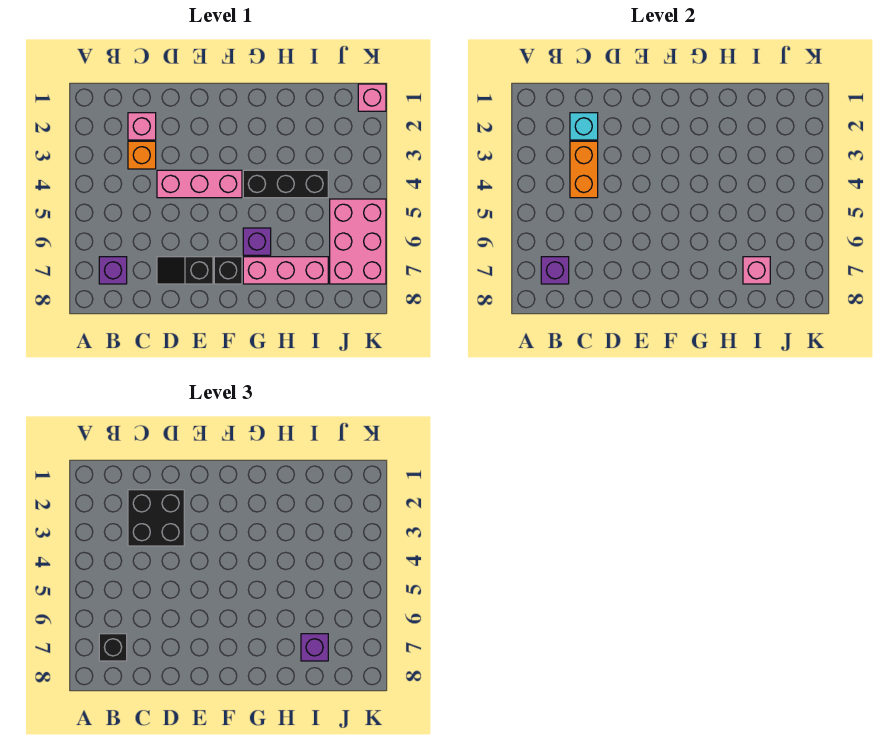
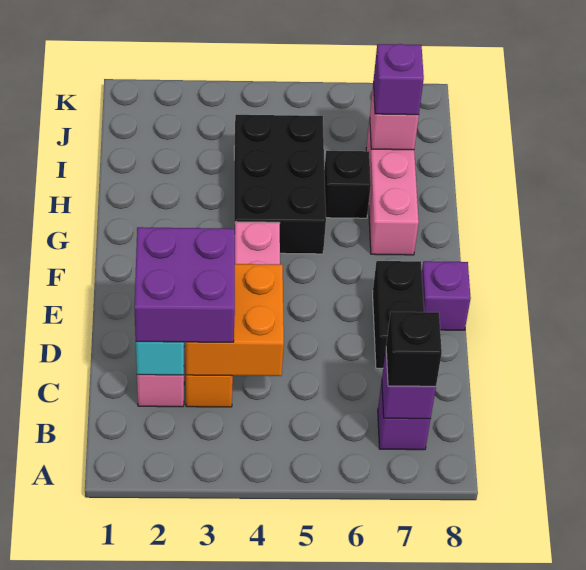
black brick C2:D3 level 3 -> purple brick C2:D3 level 3
orange brick C3:C4 level 2 -> orange brick C3:D4 level 2
black slope D7:E7 level 1 top E -> black brick D7:E7 level 1
black brick F7 level 1 -> black brick H6 level 1
black brick G4:I4 level 1 -> black brick G4:I5 level 1
purple brick G6 level 1 -> purple brick E8 level 1
pink brick J5:K7 level 1 -> none
pink brick K1 level 1 -> none

